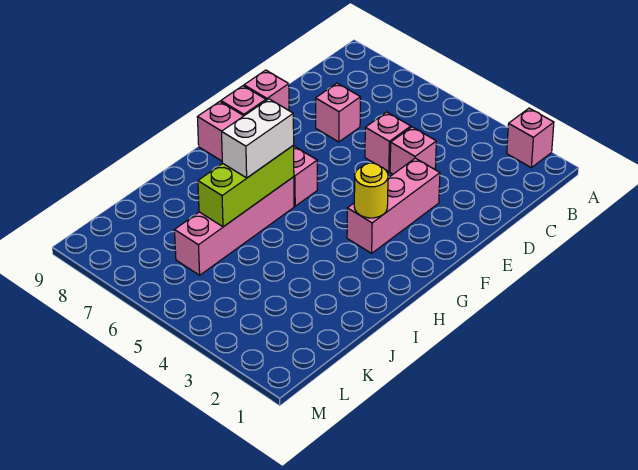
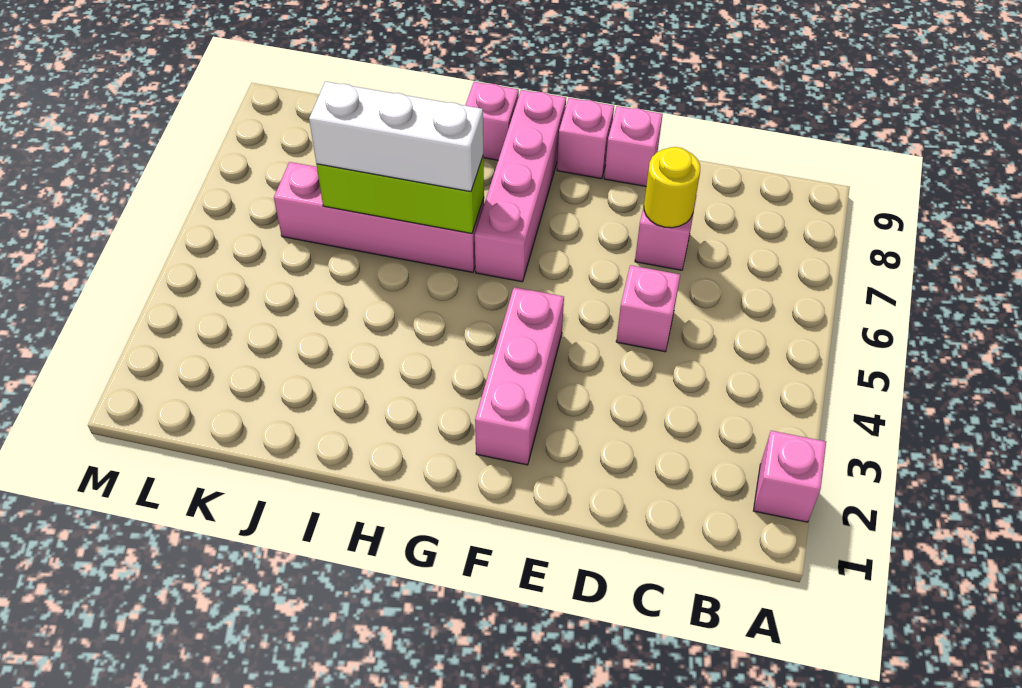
pink brick D4 level 1 -> pink brick H9 level 1
pink brick E3:G3 level 1 -> pink brick F2:F4 level 1
yellow round brick G3 level 2 -> yellow round brick D7 level 2
white brick H6:I6 level 3 -> white brick H6:J6 level 3

